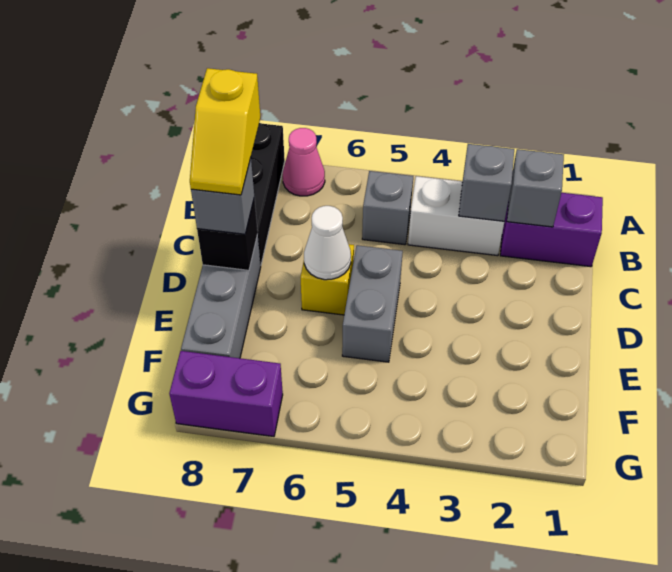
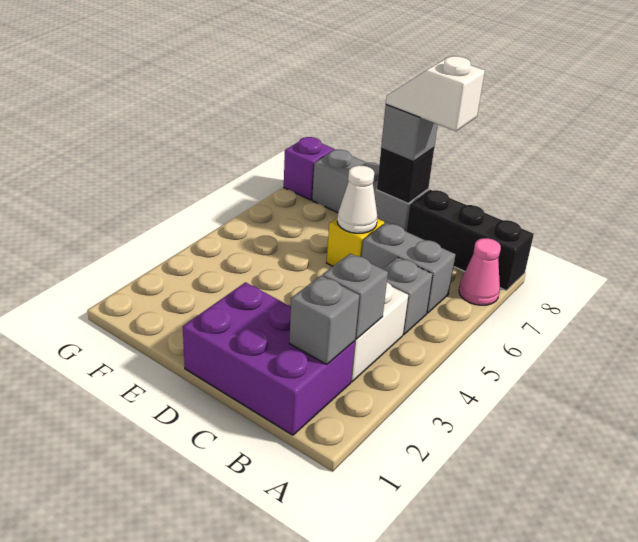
purple brick B1:B2 level 1 -> purple brick B1:D2 level 1
yellow slope C8:D8 level 4 top C -> white slope C8:D8 level 4 top C
grey brick D5:E5 level 1 -> grey brick B6:C6 level 1
purple brick G7:G8 level 1 -> purple brick G8 level 1

